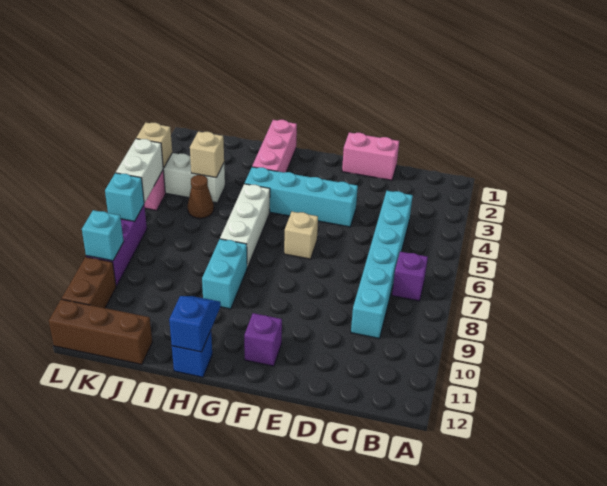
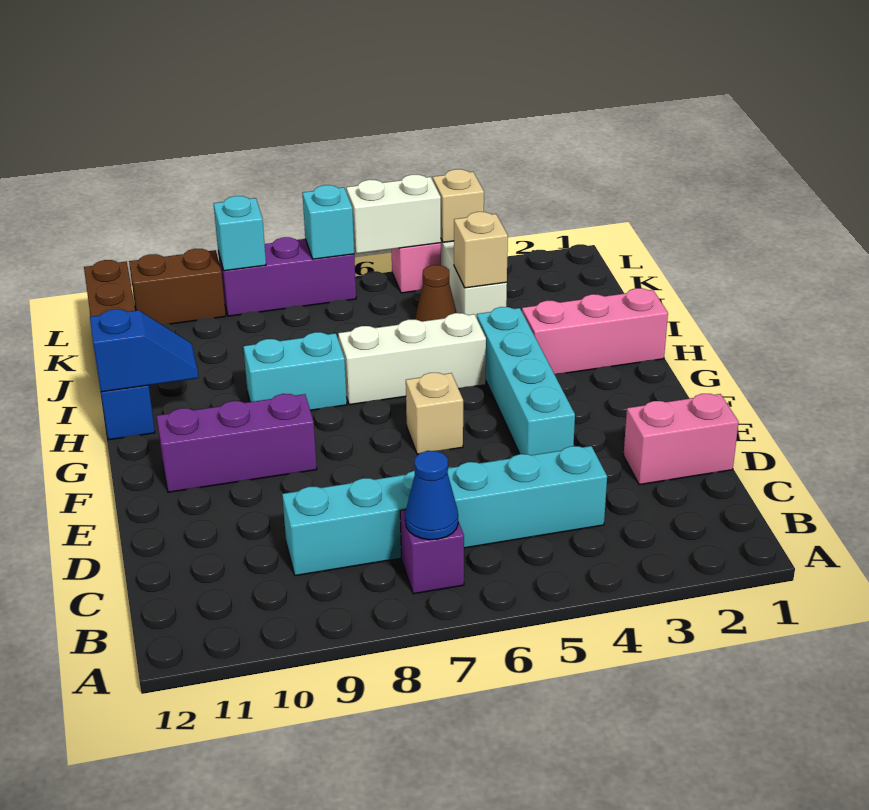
none -> blue cone B7 level 2
pink brick D1:E1 level 1 -> pink brick D1:D2 level 1
purple brick F11 level 1 -> purple brick F9:F11 level 1

